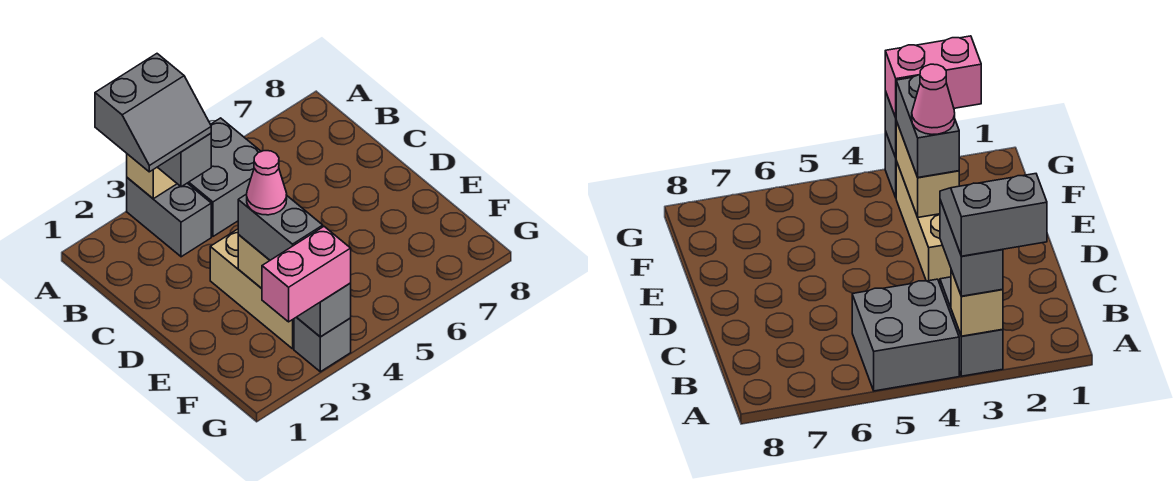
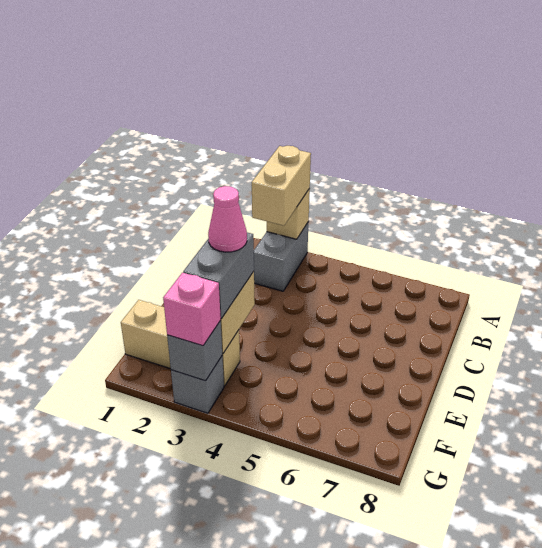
grey slope A2:B3 level 4 top A -> none
grey brick A3:B3 level 3 -> tan brick A3:B3 level 3
grey brick A4:B5 level 1 -> none
tan brick D3:F3 level 1 -> tan brick F1:F3 level 1
pink brick G2:G3 level 3 -> pink brick G3 level 3

